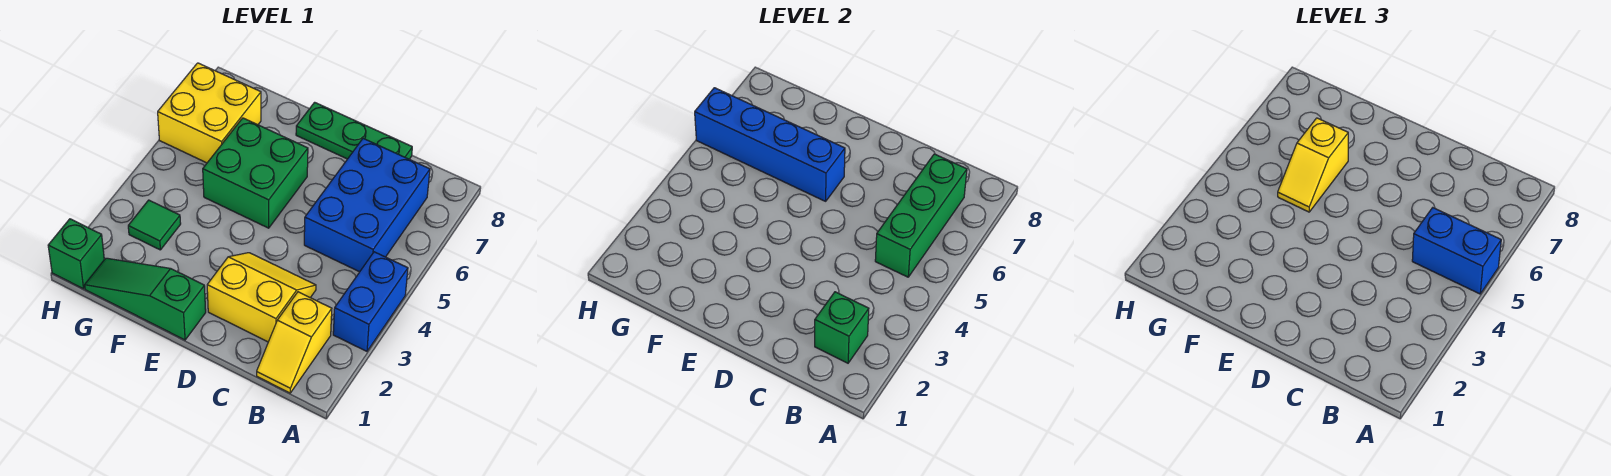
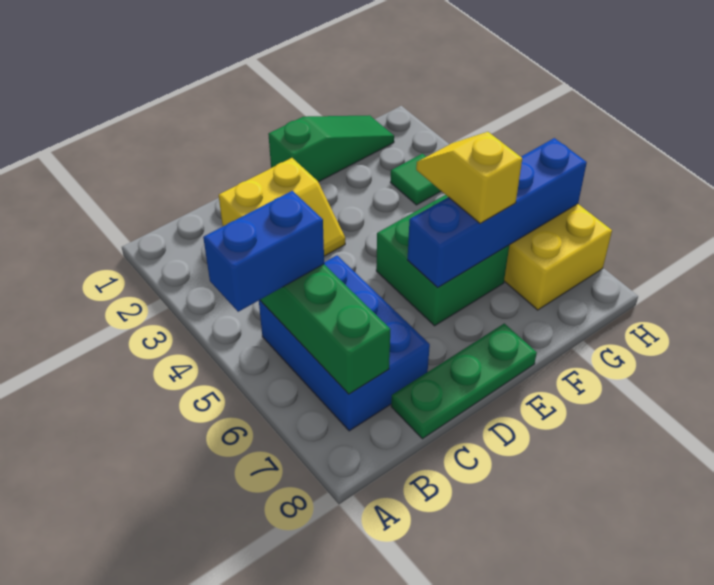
blue brick A3:A4 level 1 -> none
yellow slope B1:B2 level 1 top 2 -> none
green brick B2 level 2 -> none
green brick H1 level 1 -> none

